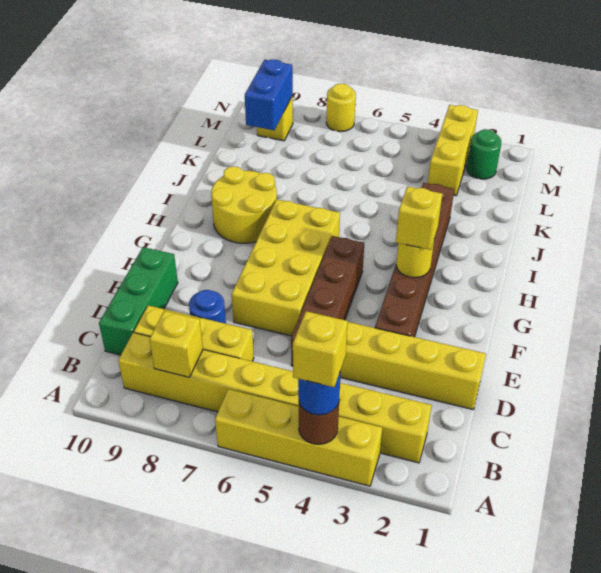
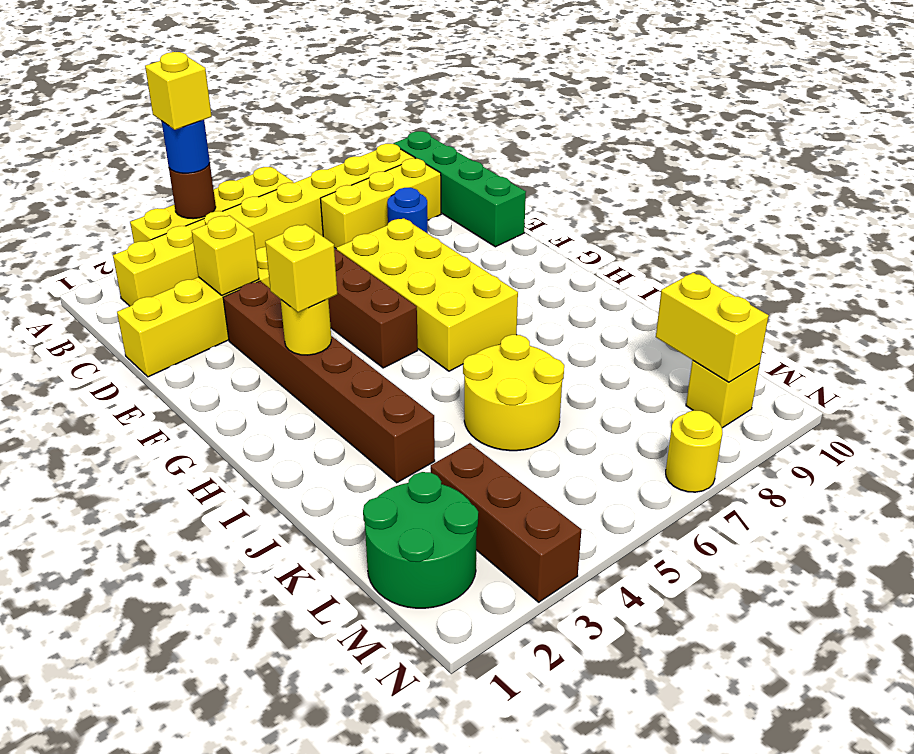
yellow brick B8 level 2 -> yellow brick D3 level 2
green brick C10:E10 level 1 -> green brick B10:E10 level 1
yellow round brick H8:I9 level 1 -> yellow round brick J5:K6 level 1
yellow brick L3:N3 level 1 -> brown brick L3:N3 level 1
blue brick L9:M9 level 2 -> yellow brick L9:M9 level 2
green round brick M2 level 1 -> green round brick L1:M2 level 1

